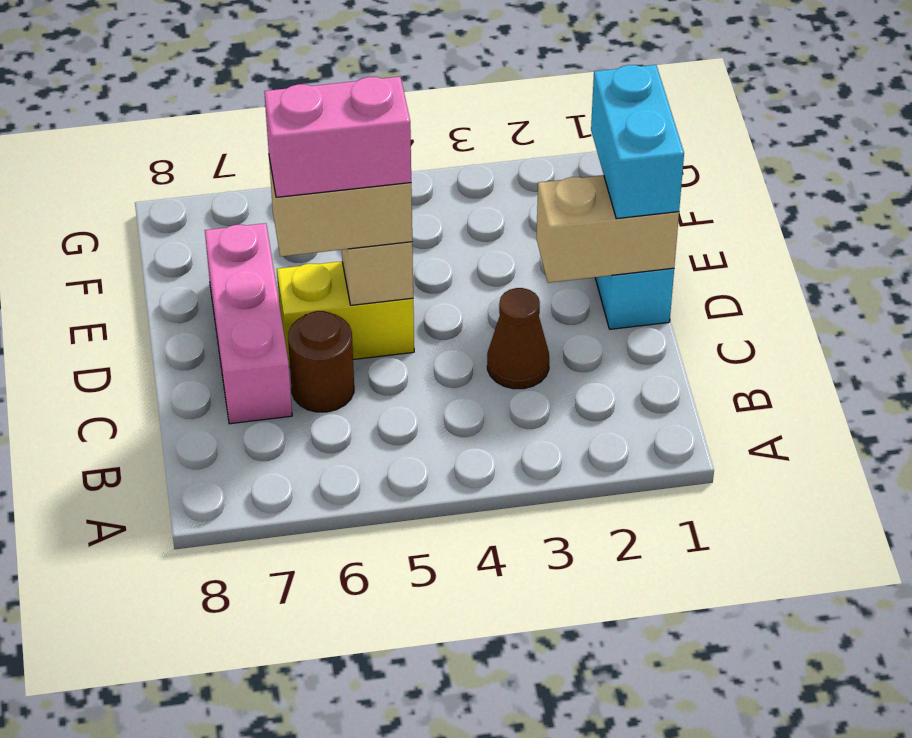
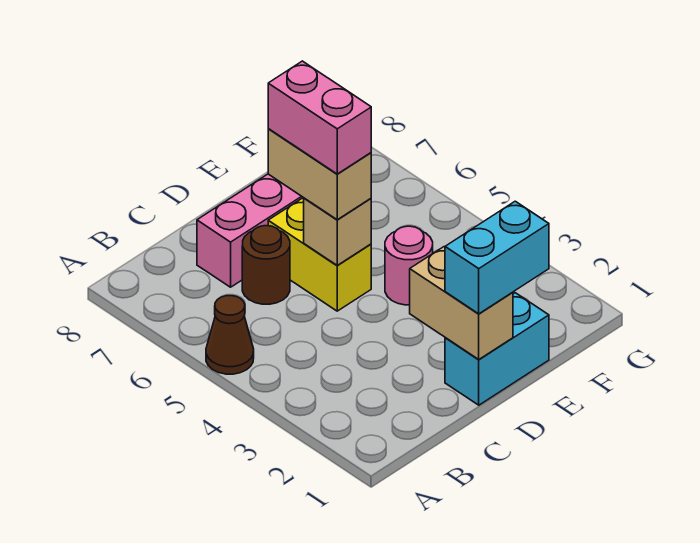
brown cone C3 level 1 -> brown cone A5 level 1
none -> pink round brick E4 level 1

